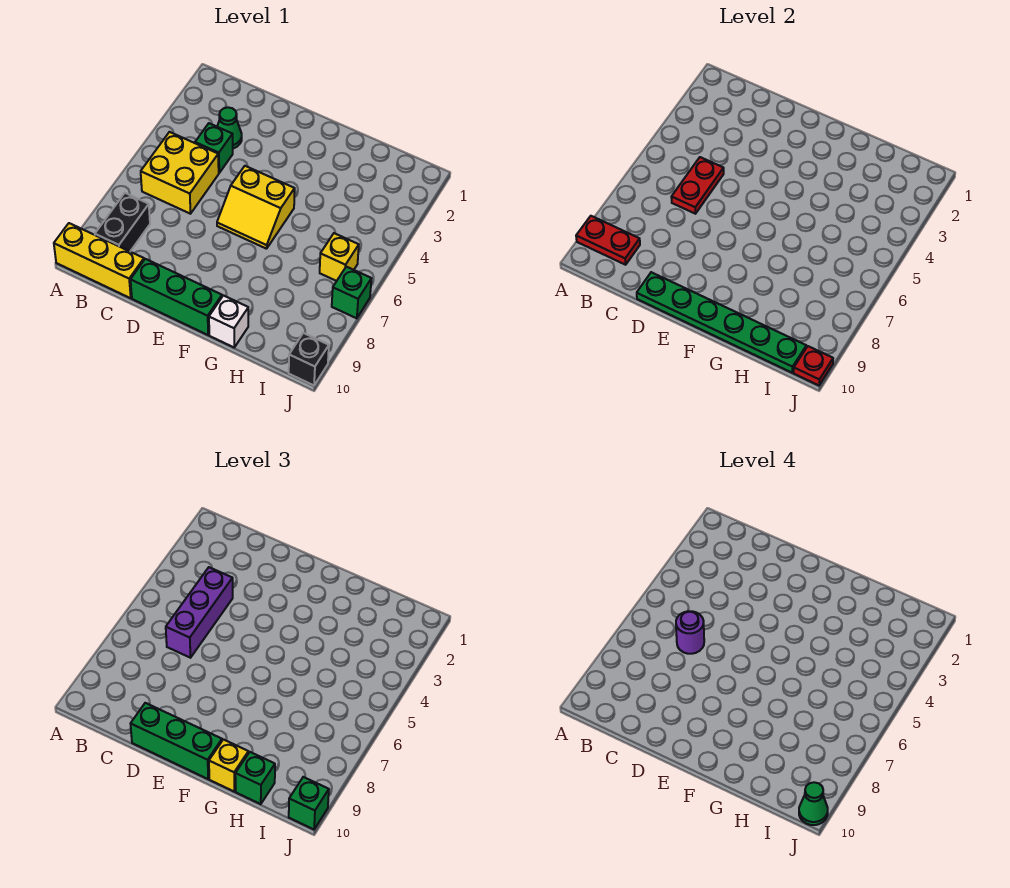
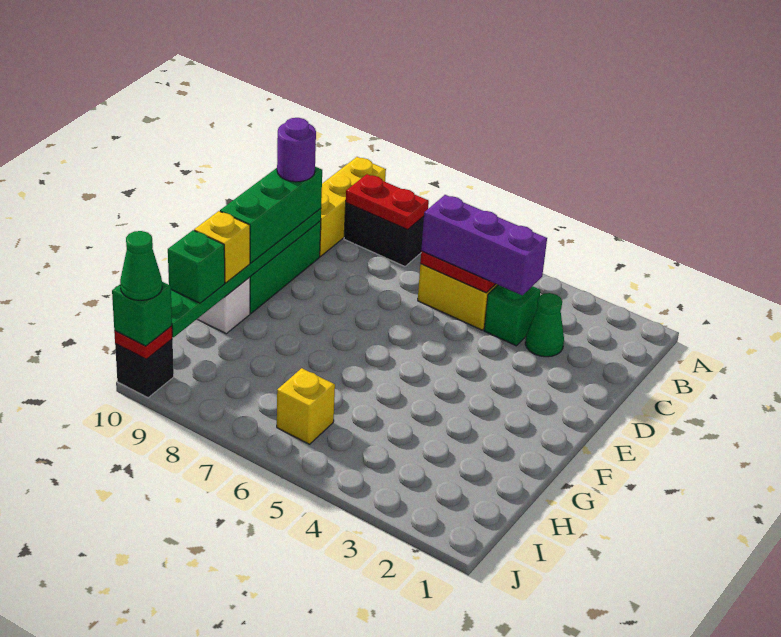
red plate A9:B9 level 2 -> red plate B8:B9 level 2
purple round brick C6 level 4 -> purple round brick D10 level 4
yellow slope E5:F6 level 1 top 5 -> none
green brick J7 level 1 -> none

